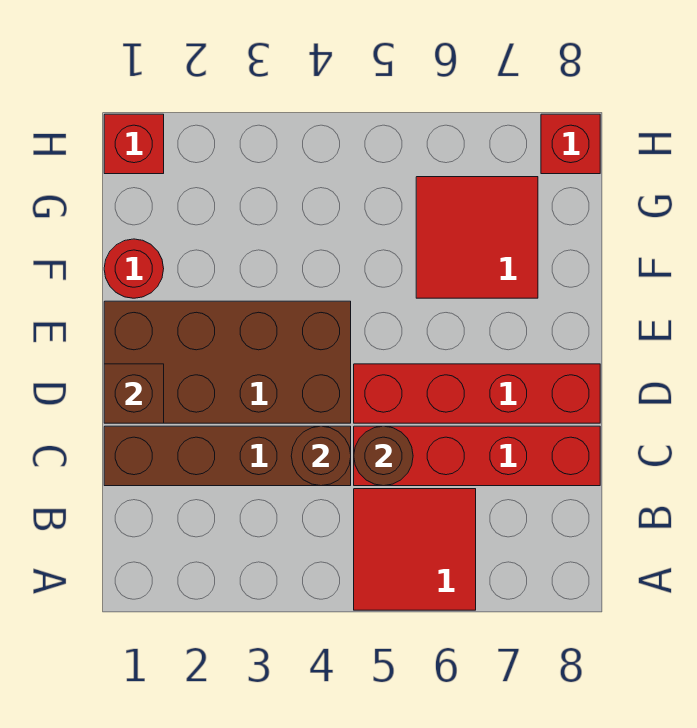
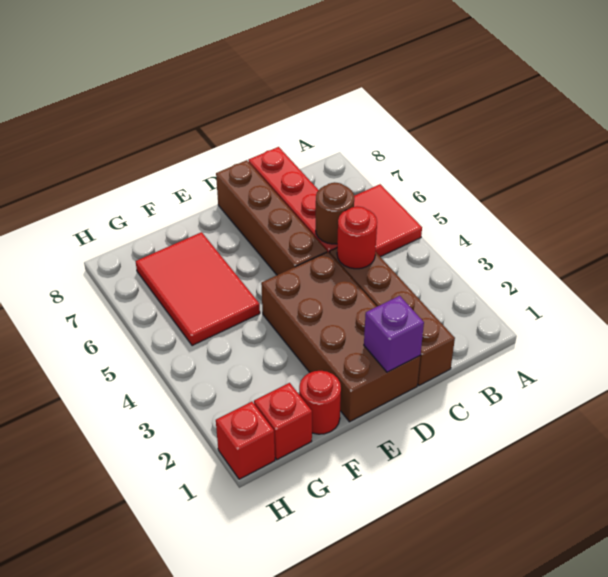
brown round brick C4 level 2 -> red round brick C4 level 2
brown brick D1 level 2 -> purple brick D1 level 2
red brick D5:D8 level 1 -> brown brick D5:D8 level 1
red tile F6:G7 level 1 -> red tile F5:G7 level 1
red brick H8 level 1 -> red brick G1 level 1

